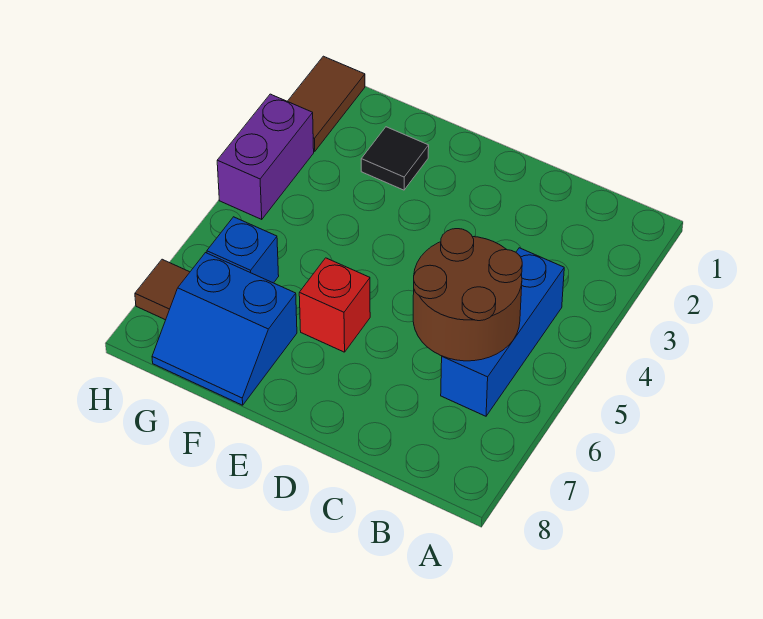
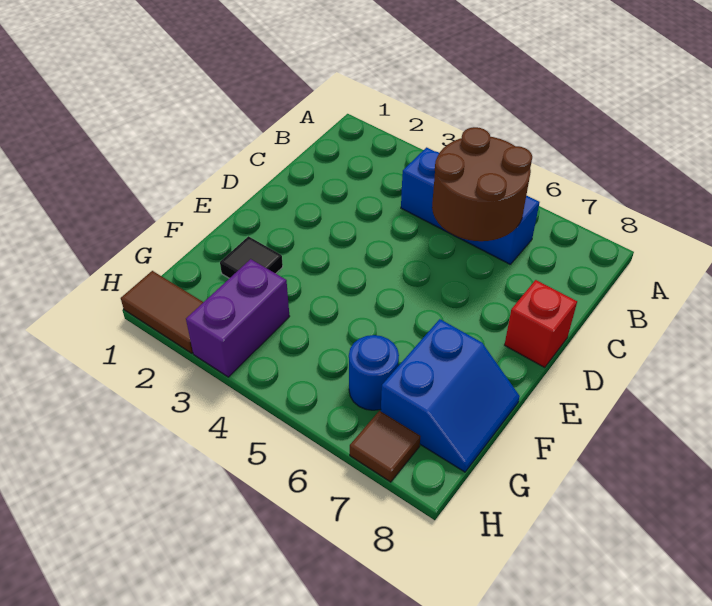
red brick E6 level 1 -> red brick D8 level 1
blue brick G6 level 1 -> blue round brick G6 level 1
purple brick H3:H4 level 1 -> purple brick G3:H3 level 1

